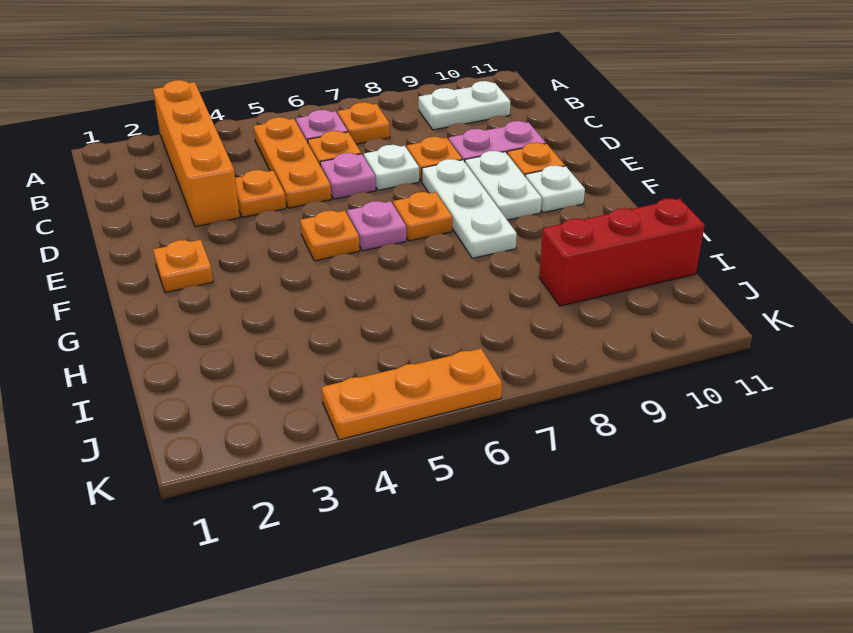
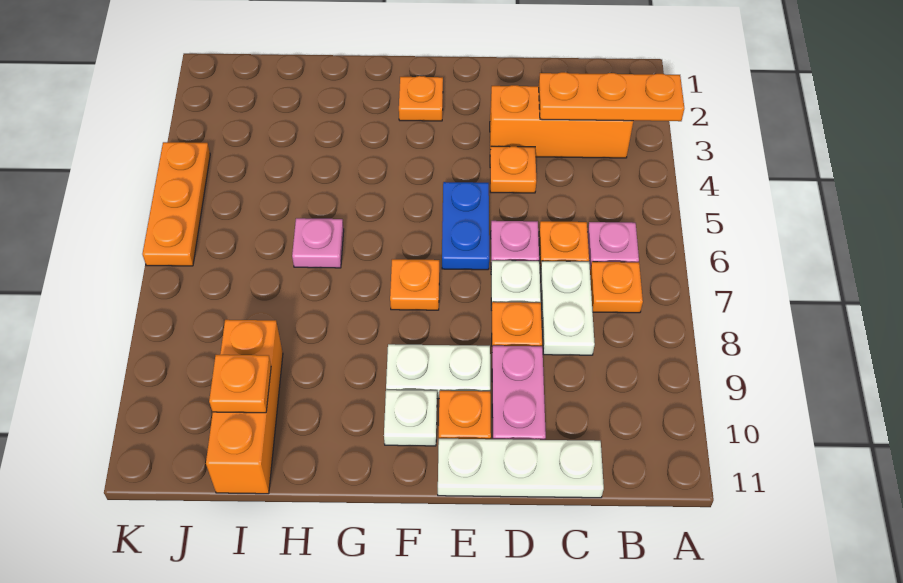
orange brick A3:D3 level 1 -> orange brick B3:D3 level 1
orange plate B5:D5 level 1 -> orange plate A3:C3 level 2
white plate B9:B10 level 1 -> white plate C7:C8 level 1
none -> blue plate E5:E6 level 1
white plate E8:G8 level 1 -> white plate C11:E11 level 1
orange plate F5 level 1 -> orange plate I10 level 2
pink plate F6 level 1 -> pink plate H6 level 1
red brick I9:I11 level 1 -> orange brick I9:I11 level 1

